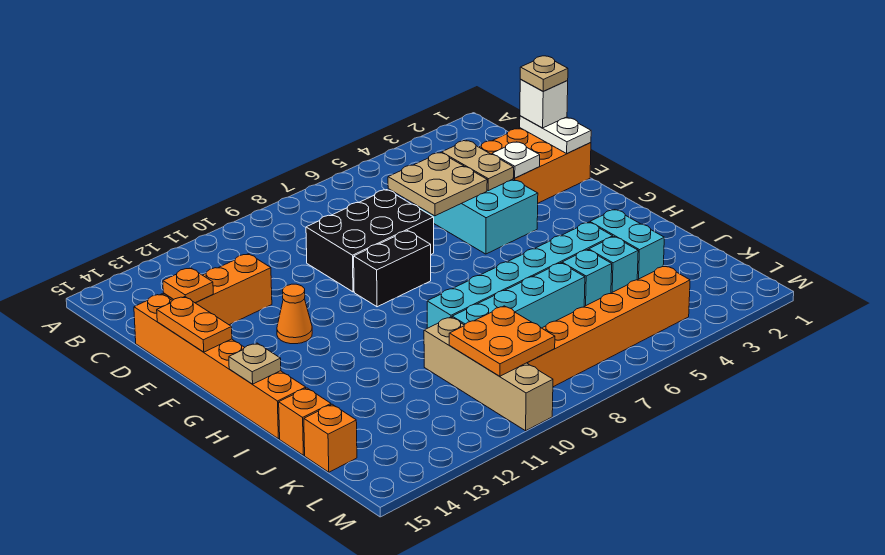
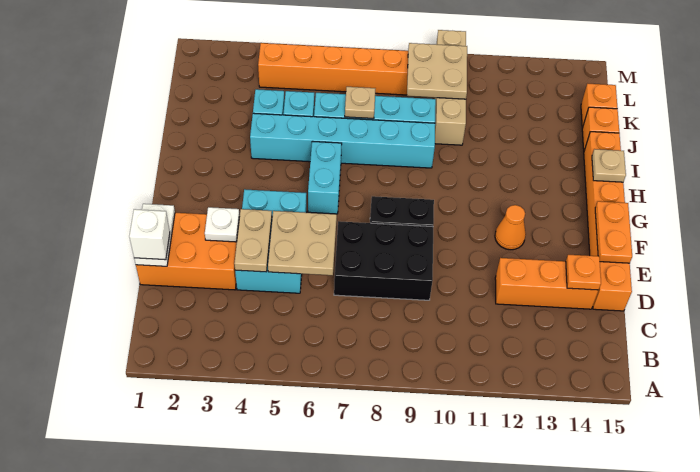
tan plate D1 level 4 -> tan plate J7 level 2
cyan brick I3:J3 level 1 -> cyan brick G6:H6 level 1
orange plate K9:L10 level 2 -> tan plate K9:L10 level 2

